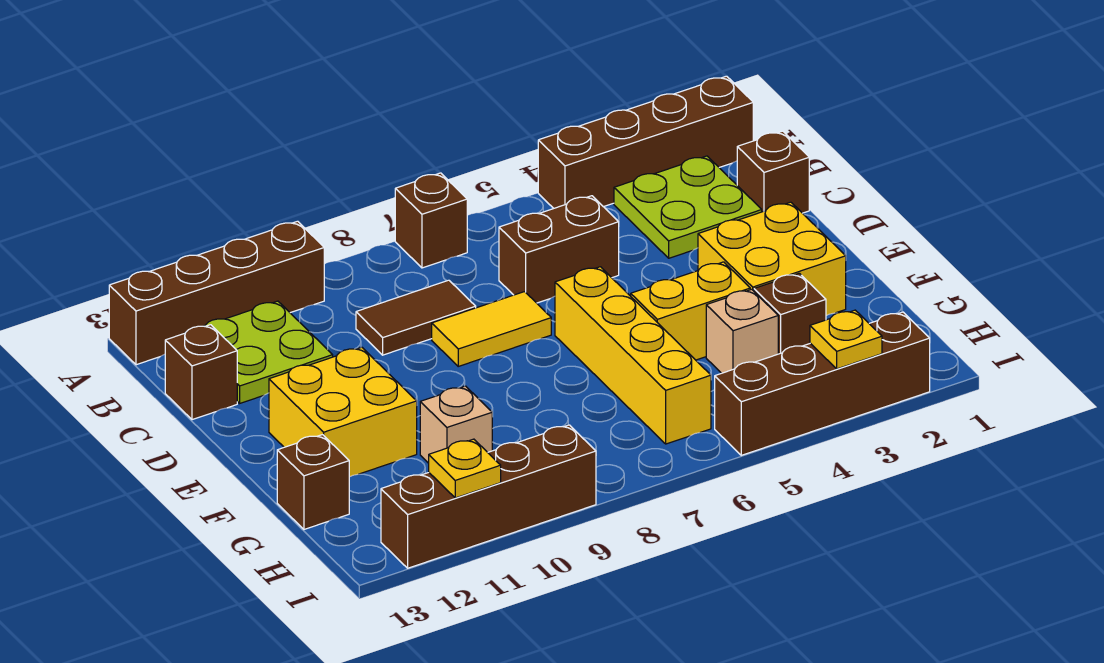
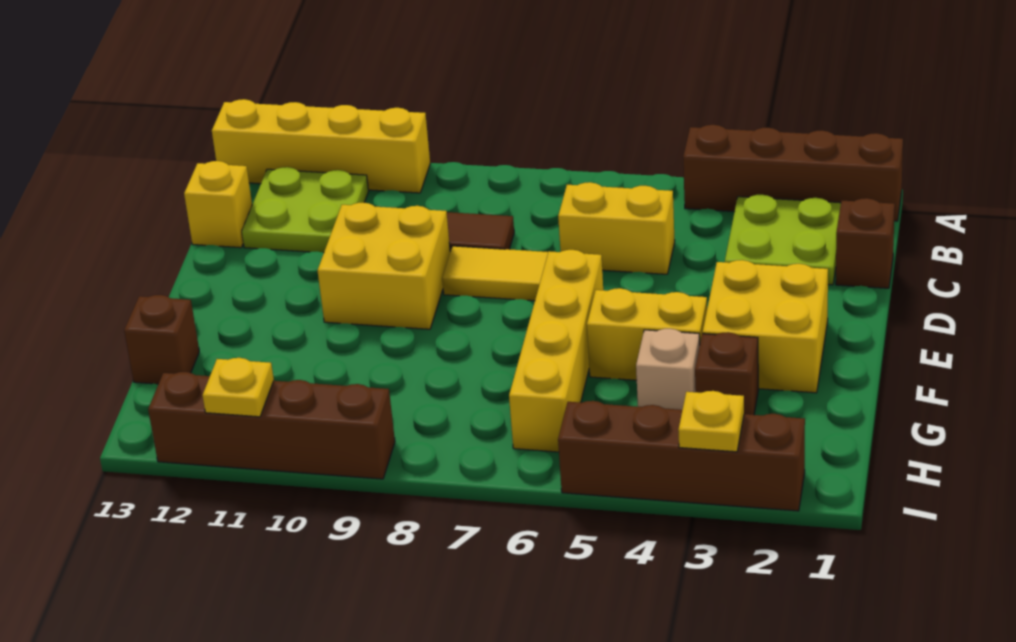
brown brick A7 level 1 -> none
brown brick A10:A13 level 1 -> yellow brick A10:A13 level 1
brown brick C5:C6 level 1 -> yellow brick C5:C6 level 1
brown brick C13 level 1 -> yellow brick C13 level 1
yellow brick E11:F12 level 1 -> yellow brick D9:E10 level 1
tan brick G10 level 1 -> none

